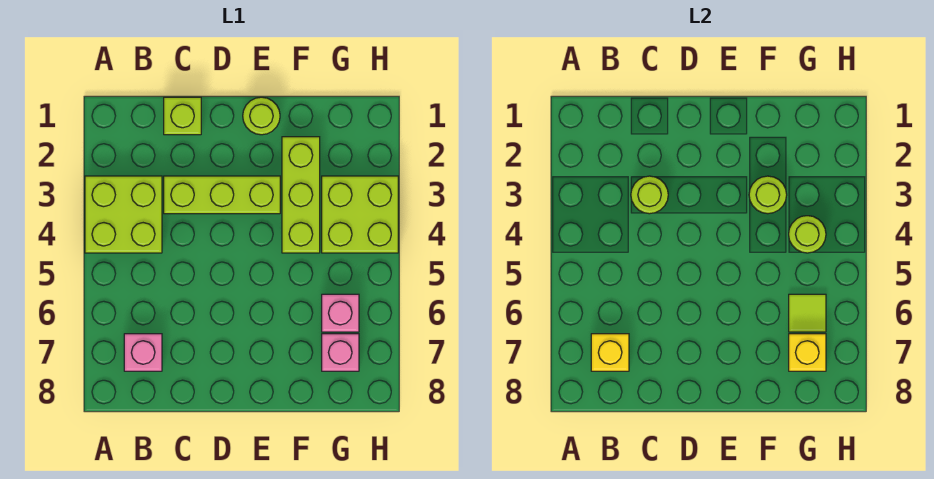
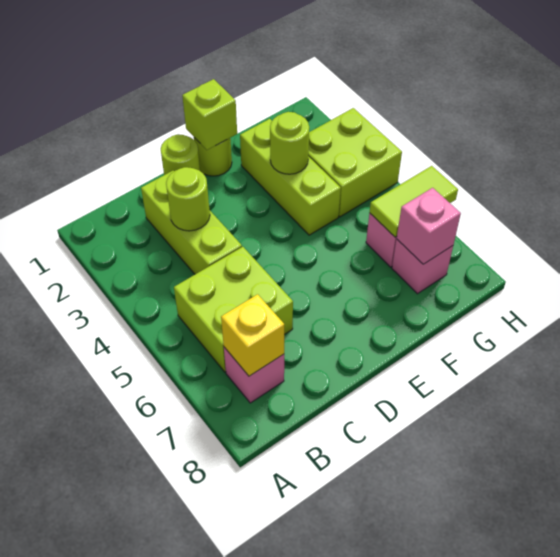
lime brick A3:B4 level 1 -> lime brick B5:C6 level 1
lime brick C1 level 1 -> lime brick E1 level 2
lime brick C3:E3 level 1 -> lime brick C2:C4 level 1
lime round brick G4 level 2 -> lime round brick D1 level 1
lime tile G6 level 2 -> lime tile G6:H6 level 2
yellow brick G7 level 2 -> pink brick G7 level 2

